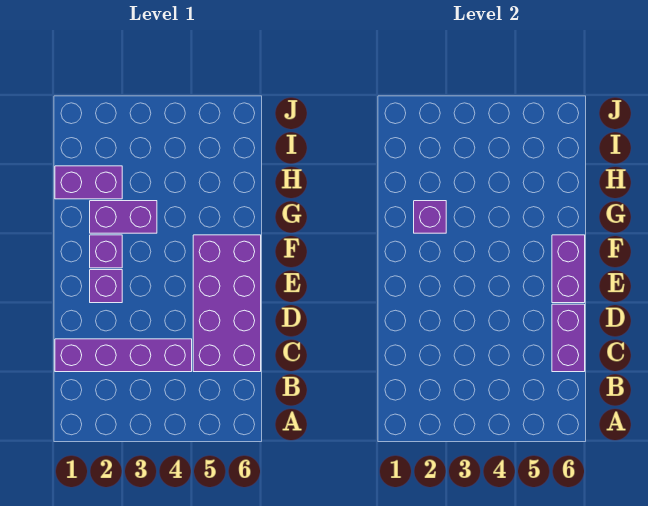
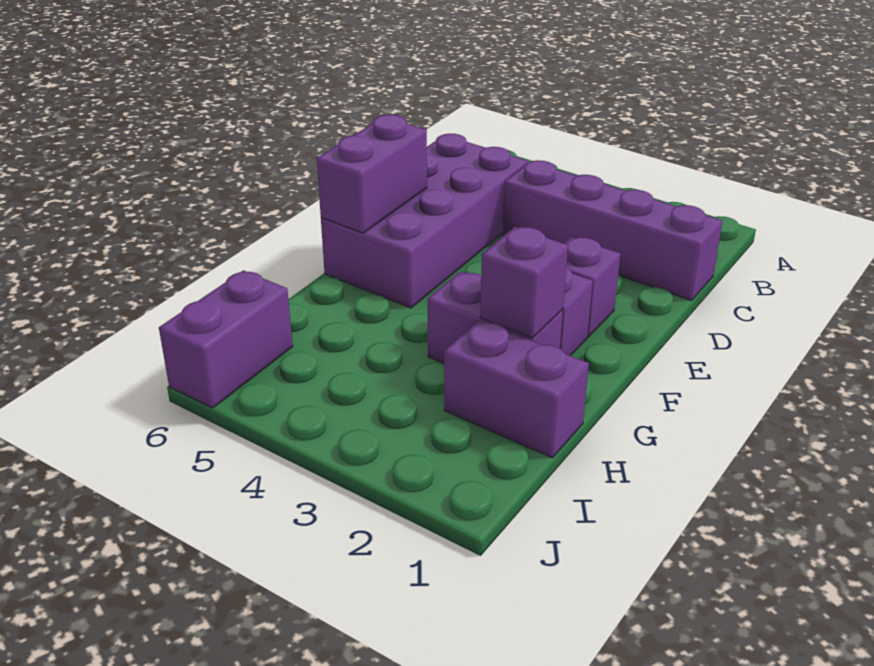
purple brick C6:D6 level 2 -> purple brick I6:J6 level 1

